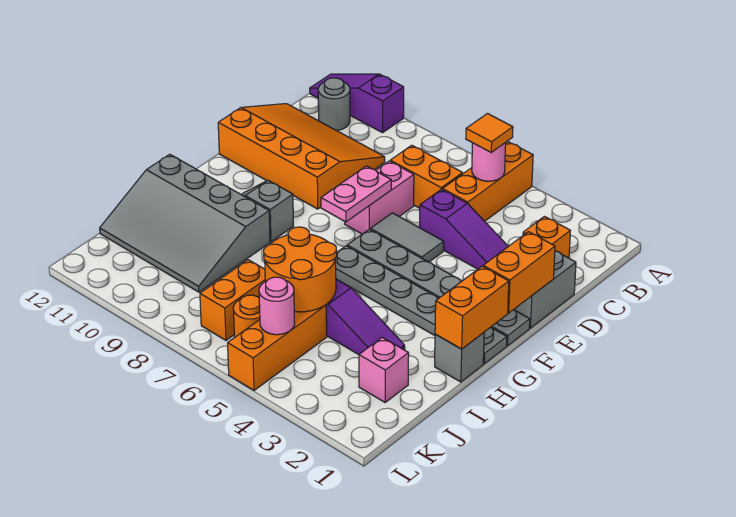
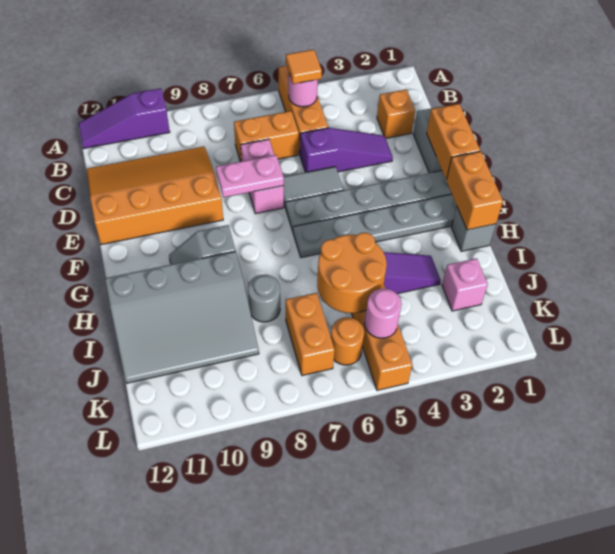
grey round brick B11 level 1 -> grey round brick I8 level 1
pink plate E7:F7 level 2 -> pink plate E7:E8 level 2

